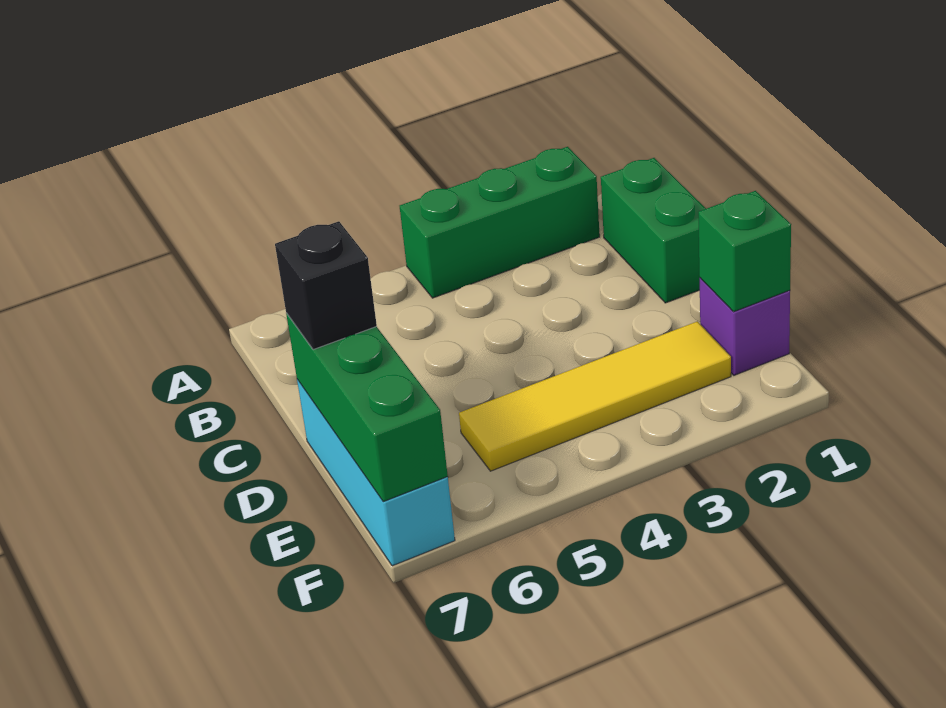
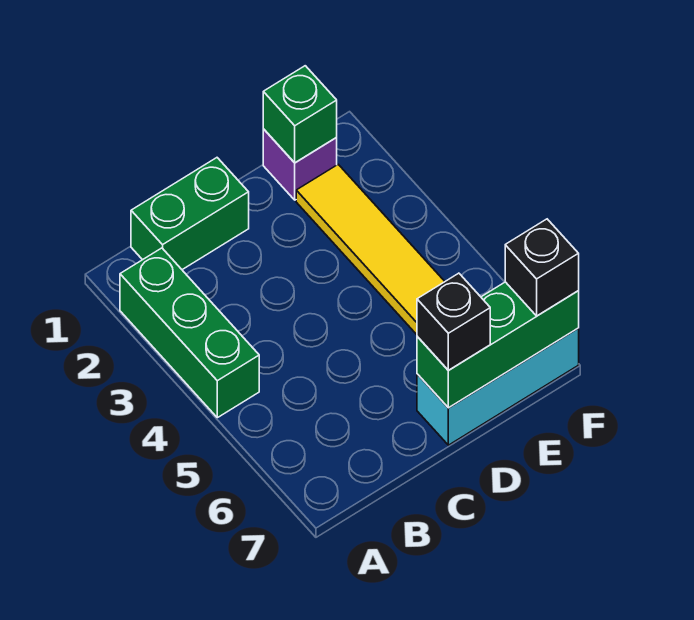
none -> black brick F7 level 3

